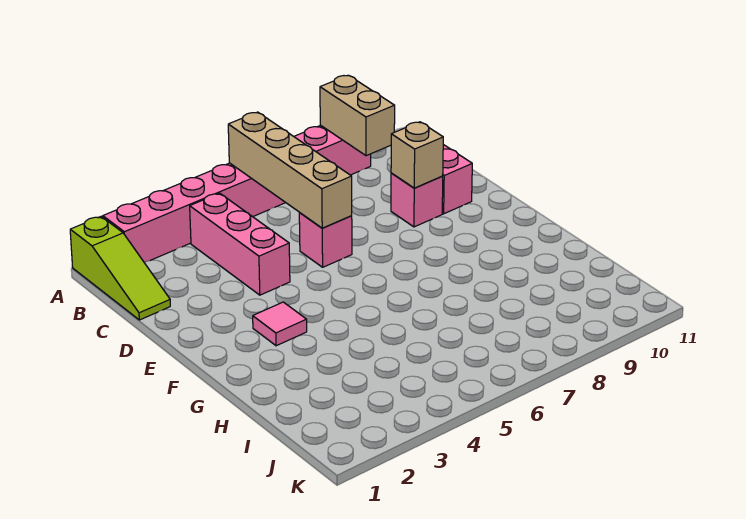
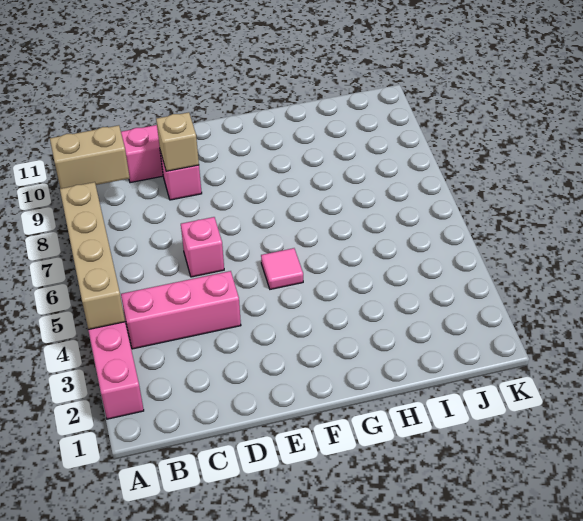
lime slope A1:C1 level 1 top A -> none
tan brick A6:D6 level 2 -> tan brick A4:A7 level 2
pink tile F3 level 1 -> pink tile F5 level 1

